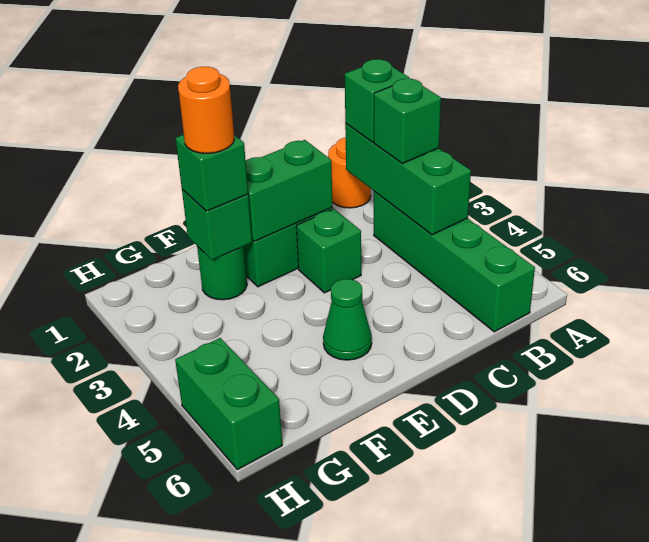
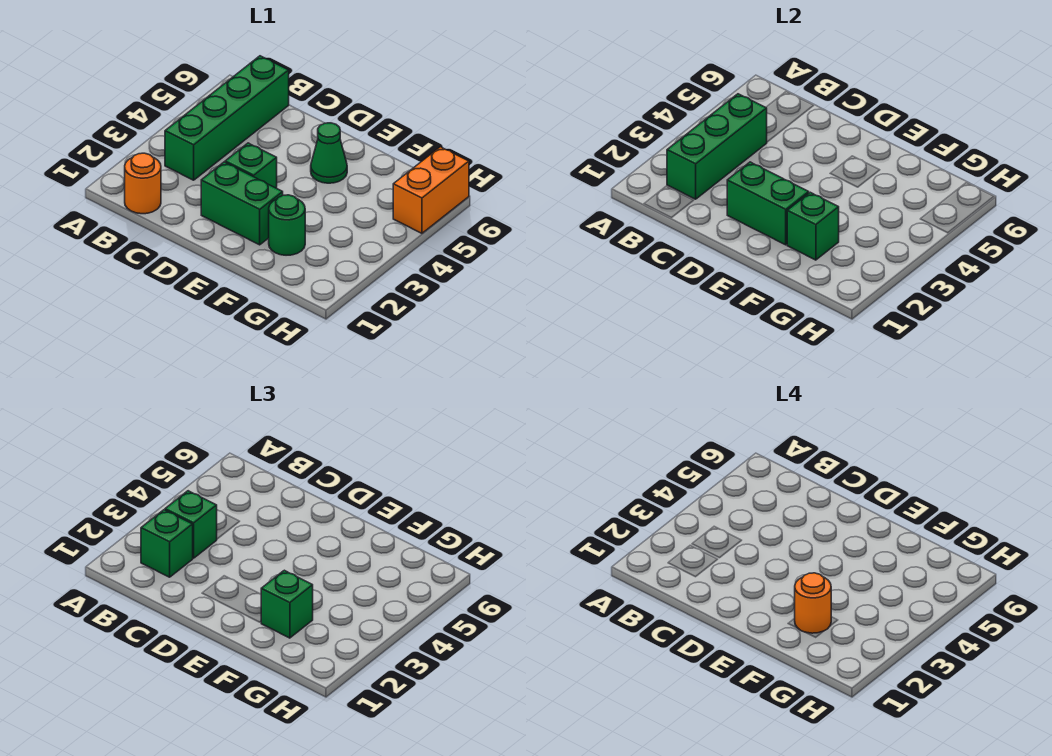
green brick H5:H6 level 1 -> orange brick H5:H6 level 1

